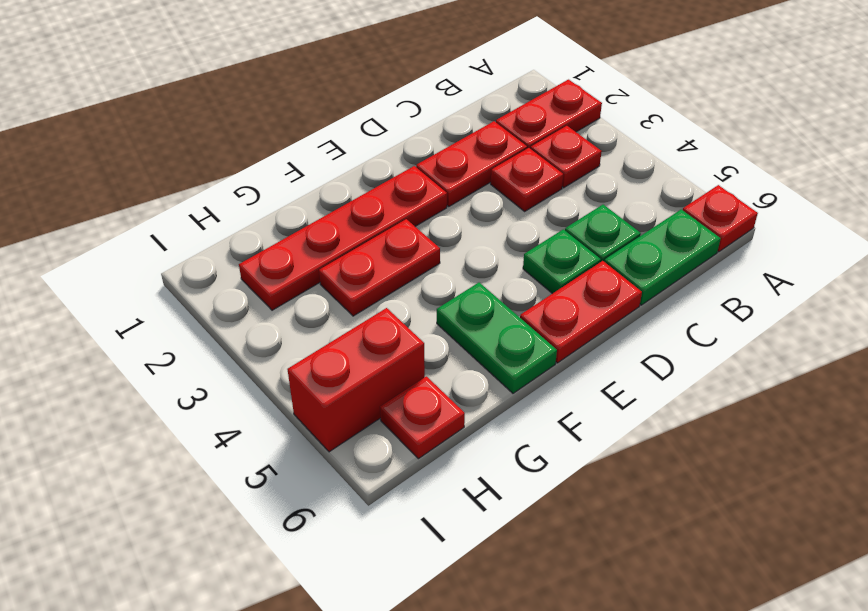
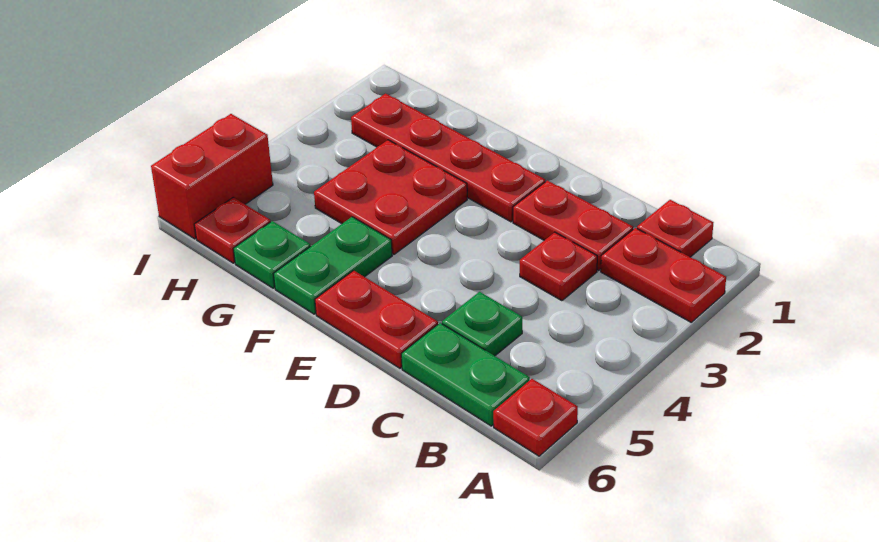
red plate B3 level 1 -> red plate B1 level 1
green plate D5 level 1 -> green plate G6 level 1
red plate F3:G3 level 1 -> red plate F3:G4 level 1
red brick H5:I5 level 1 -> red brick I5:I6 level 1

